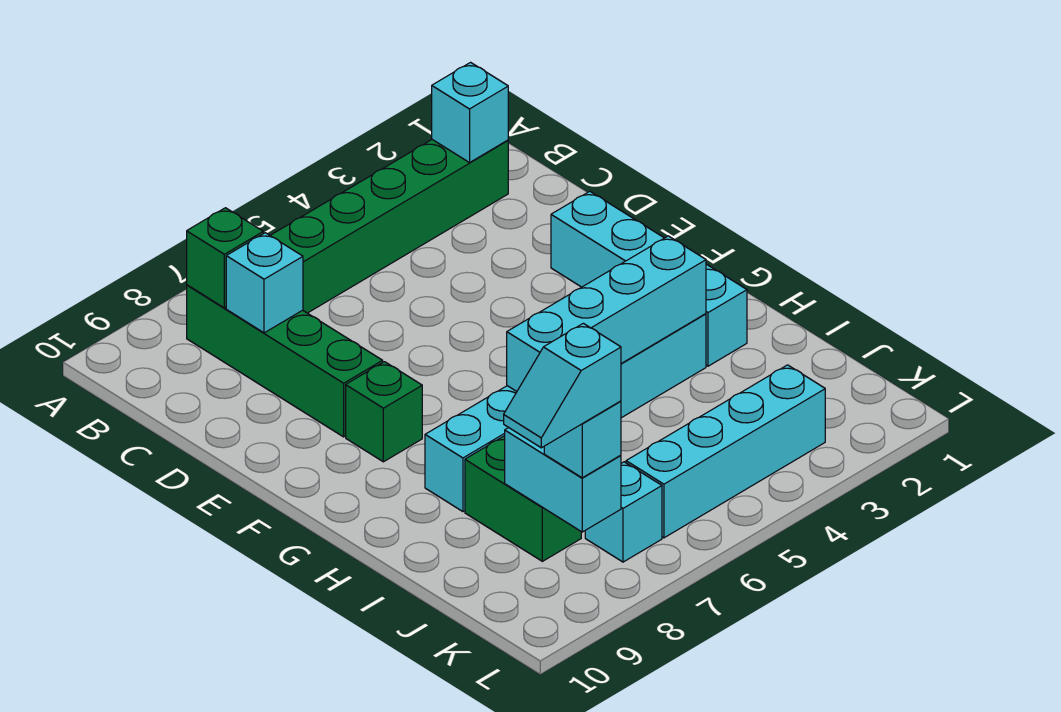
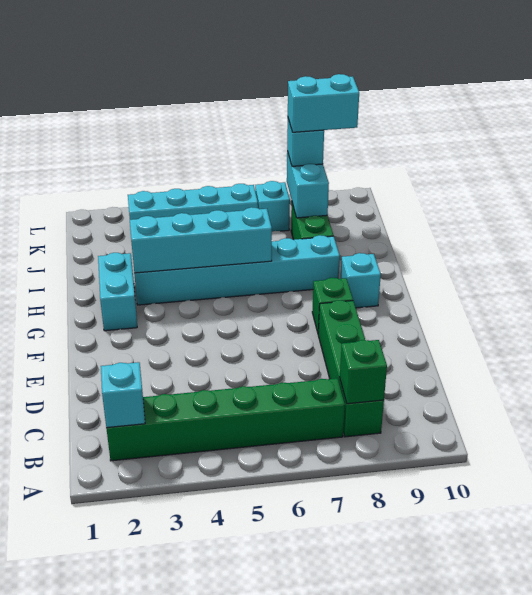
cyan brick C8 level 2 -> cyan brick G9 level 1
cyan brick E2:H2 level 1 -> cyan brick G2:H2 level 1
cyan slope K8:K9 level 4 top 8 -> cyan brick K8:K9 level 4

